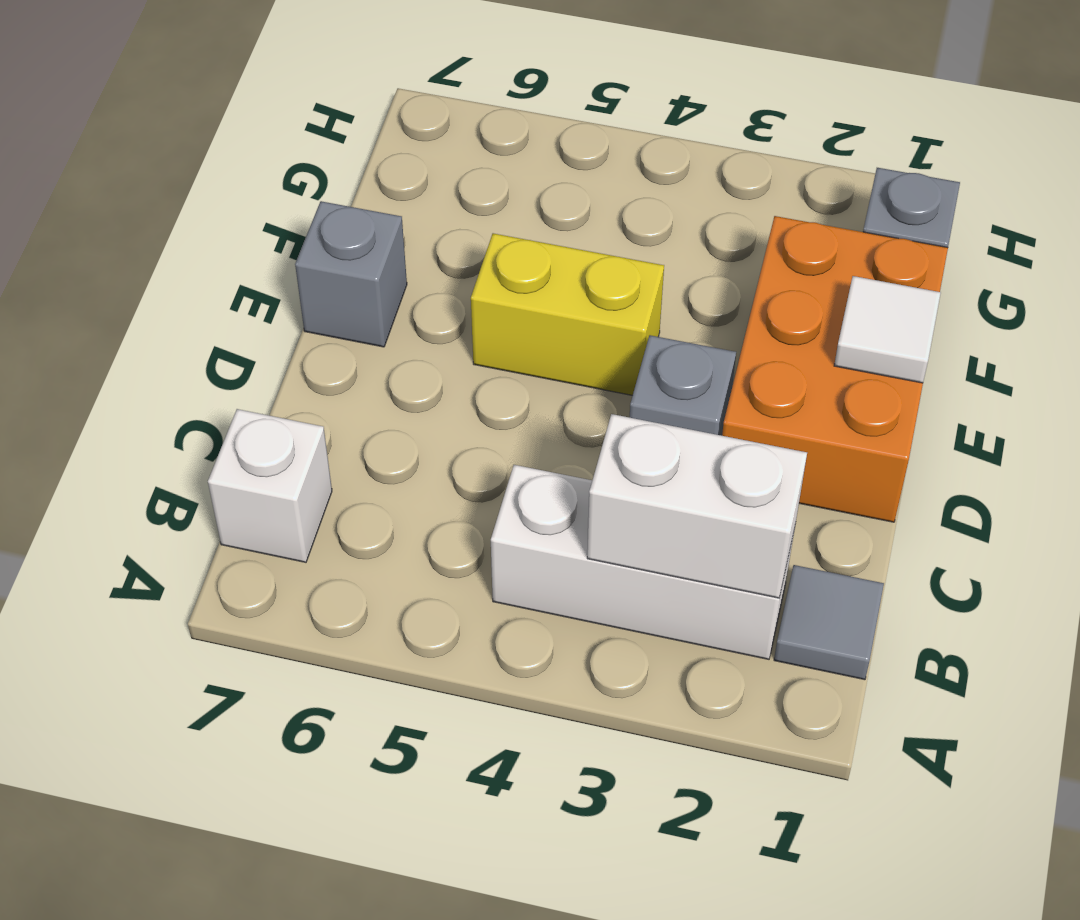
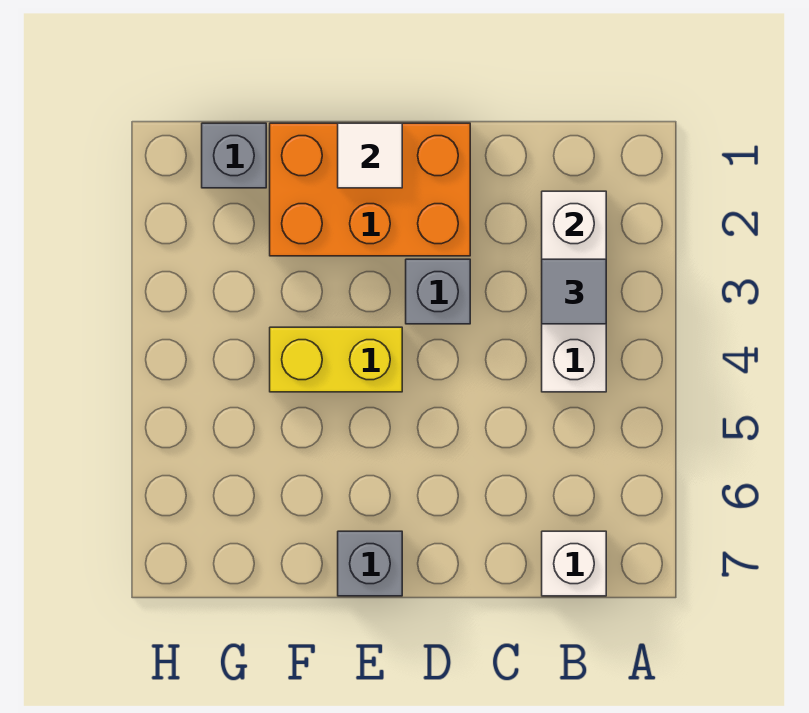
grey tile B1 level 1 -> grey tile B3 level 3
yellow brick E4:E5 level 1 -> yellow brick E4:F4 level 1

